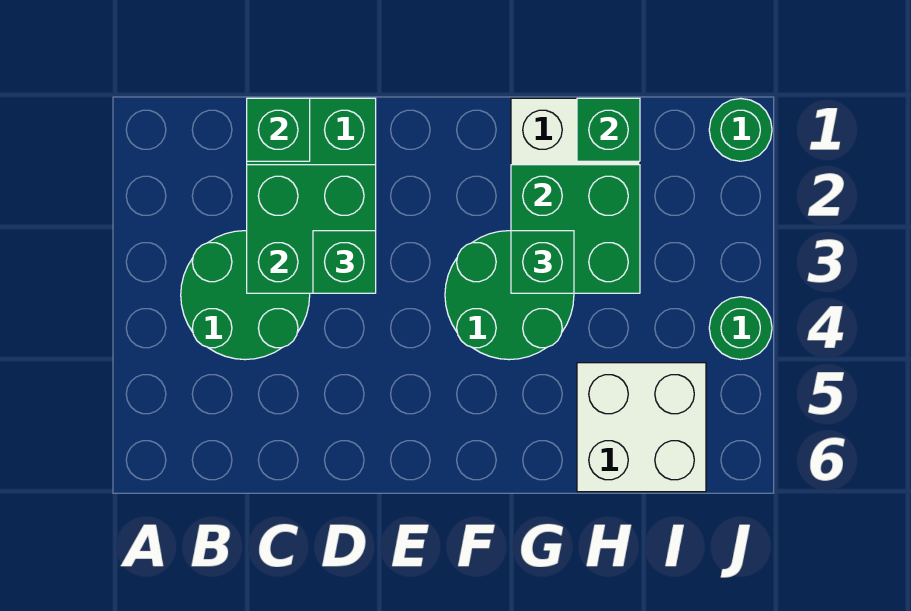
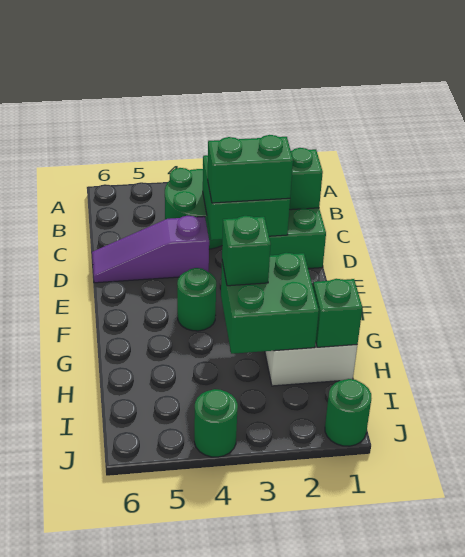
green brick D3 level 3 -> green brick D2:D3 level 3
none -> purple slope D4:D6 level 1 top 4
green round brick F3:G4 level 1 -> green round brick F4 level 1
white brick H5:I6 level 1 -> none

